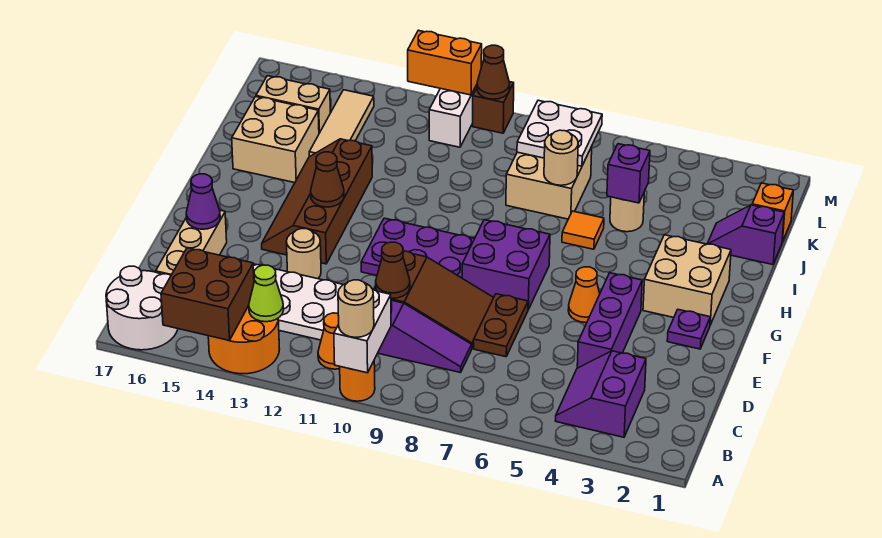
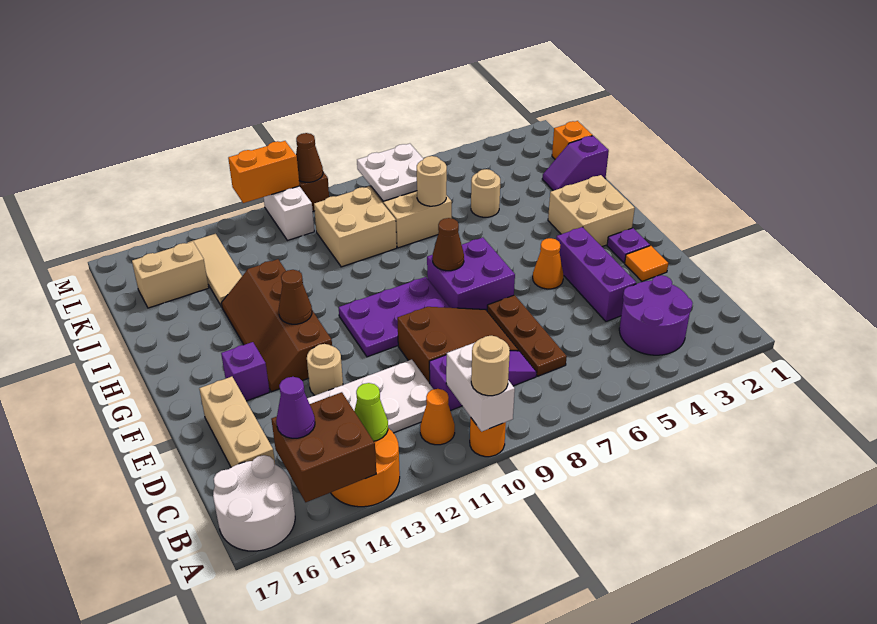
purple slope B3:C4 level 1 top 3 -> purple round brick B3:C4 level 1
brown plate D7:E7 level 1 -> brown plate C7:E7 level 1
brown cone D10 level 2 -> brown cone G8 level 2
purple cone E16 level 2 -> purple cone B15 level 3
orange tile I6 level 1 -> orange tile E2 level 1
tan brick I15:J16 level 1 -> tan brick J9:K10 level 1
purple brick J5 level 2 -> purple brick F15 level 1

